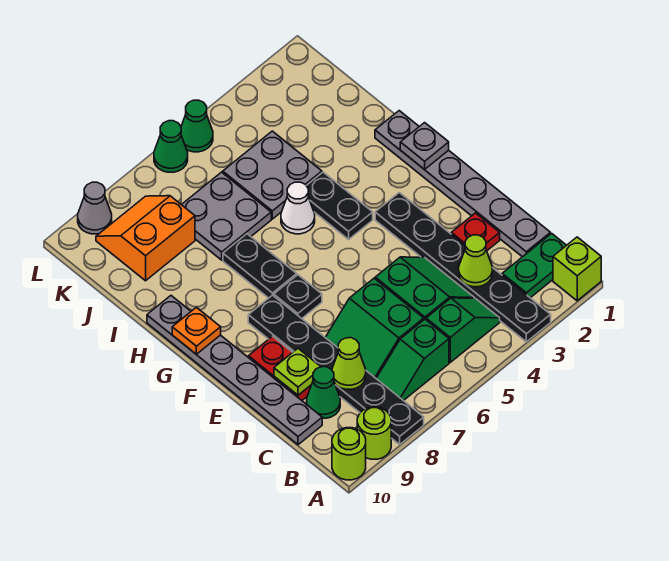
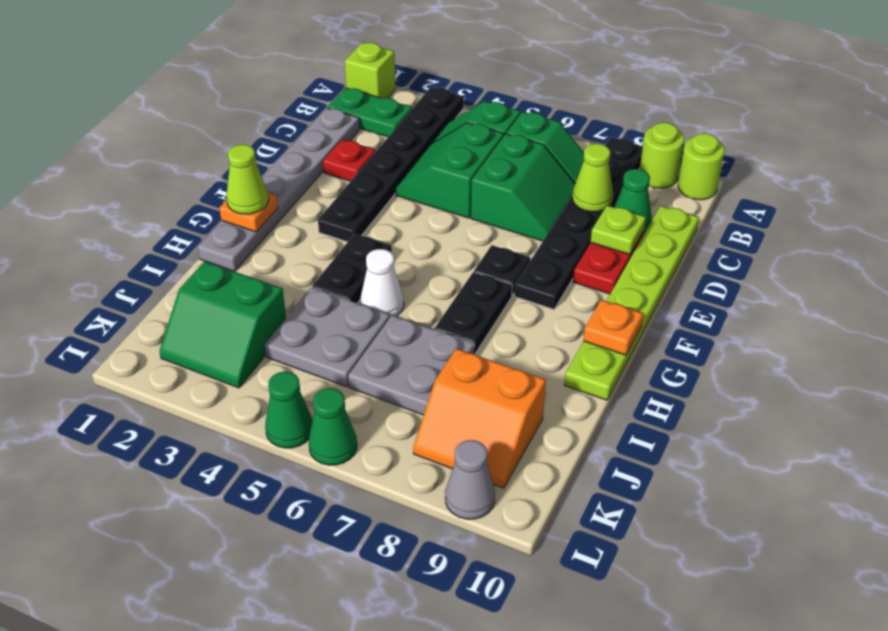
lime cone C3 level 2 -> lime cone G1 level 3
grey plate C10:H10 level 1 -> lime plate C10:H10 level 1
grey plate G1 level 2 -> orange plate G1 level 2
none -> green slope J2:K3 level 1 top J

